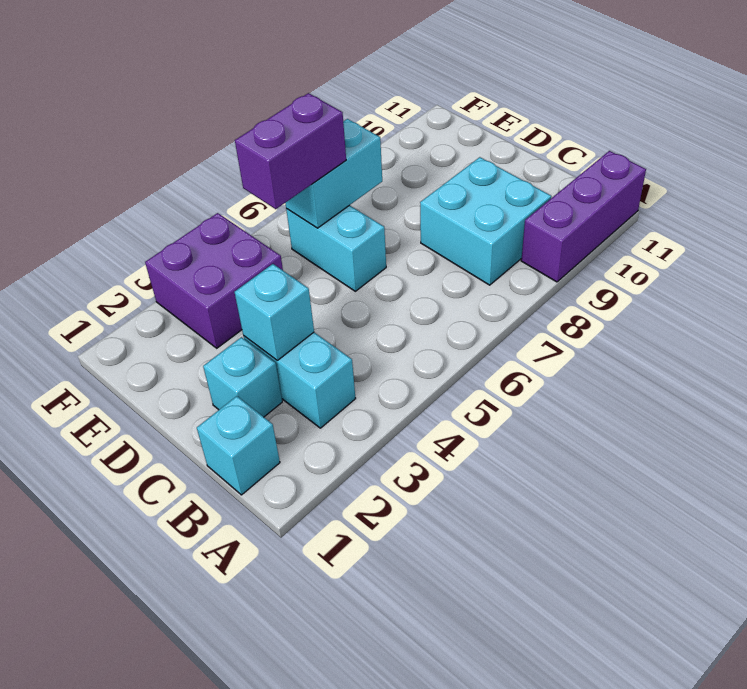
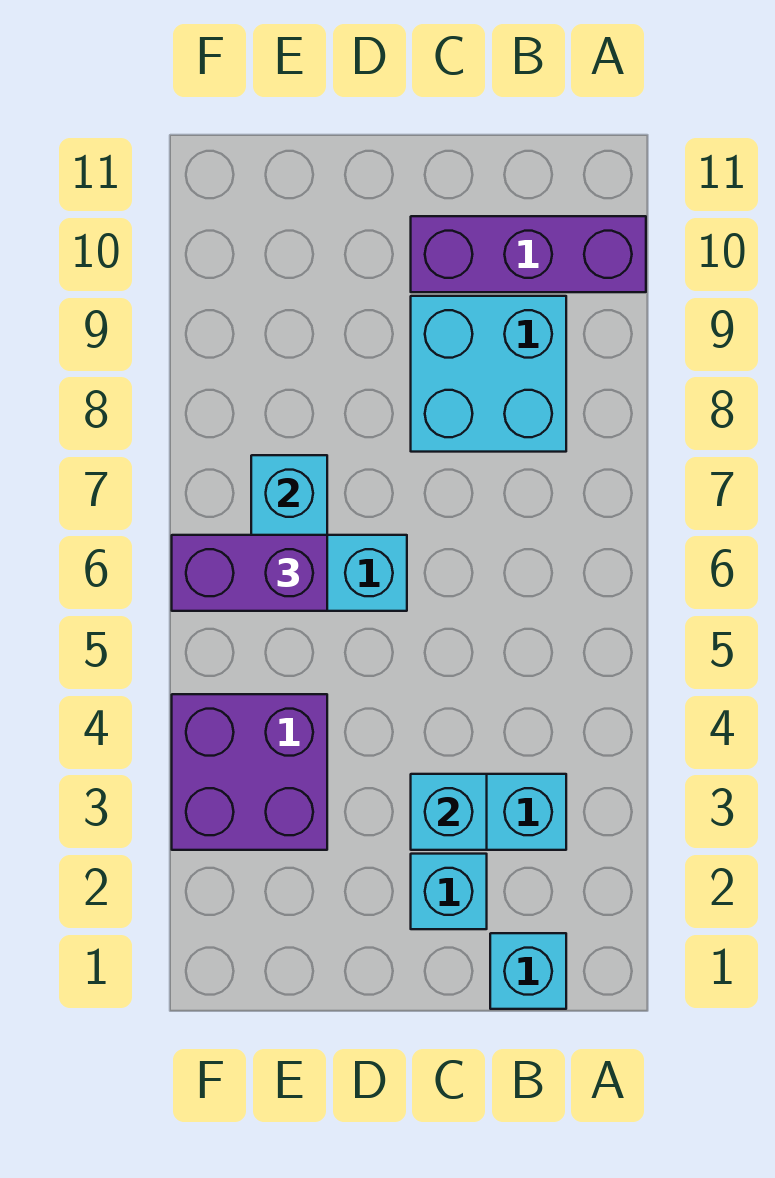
purple brick A9:A11 level 1 -> purple brick A10:C10 level 1
purple brick E5:E6 level 3 -> purple brick E6:F6 level 3

